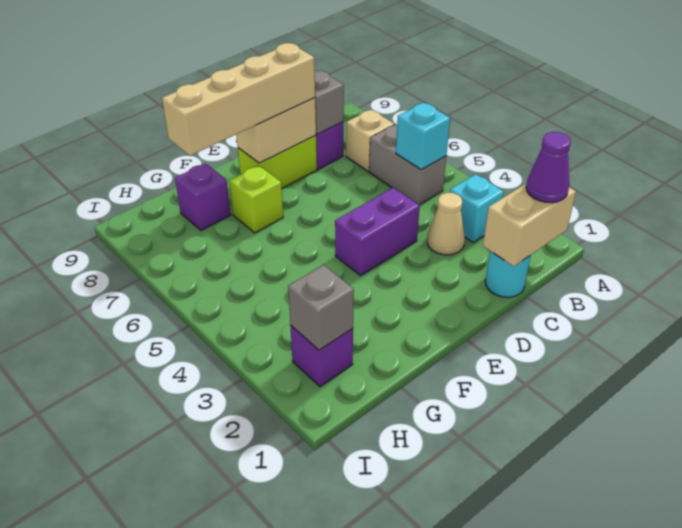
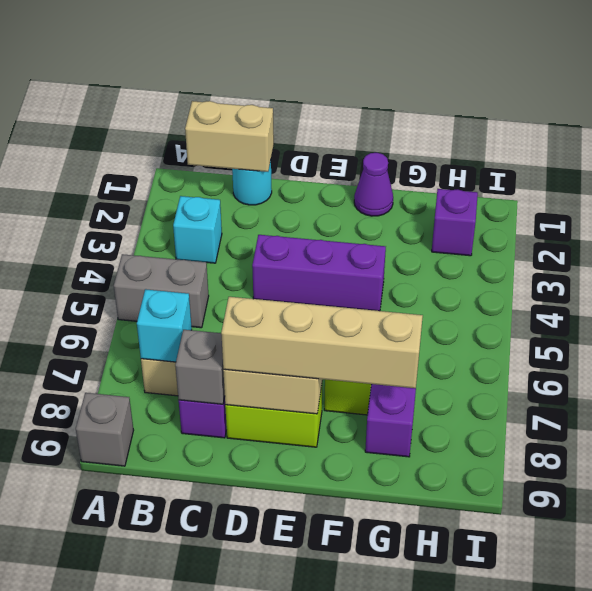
purple cone B1 level 3 -> purple cone F1 level 1
grey brick B5:B6 level 1 -> grey brick A5:B5 level 1
cyan brick B5 level 2 -> cyan brick B7 level 2
tan cone C3 level 1 -> none
purple brick D4:E4 level 1 -> purple brick D4:F4 level 1
grey brick H2 level 2 -> grey brick A9 level 1

